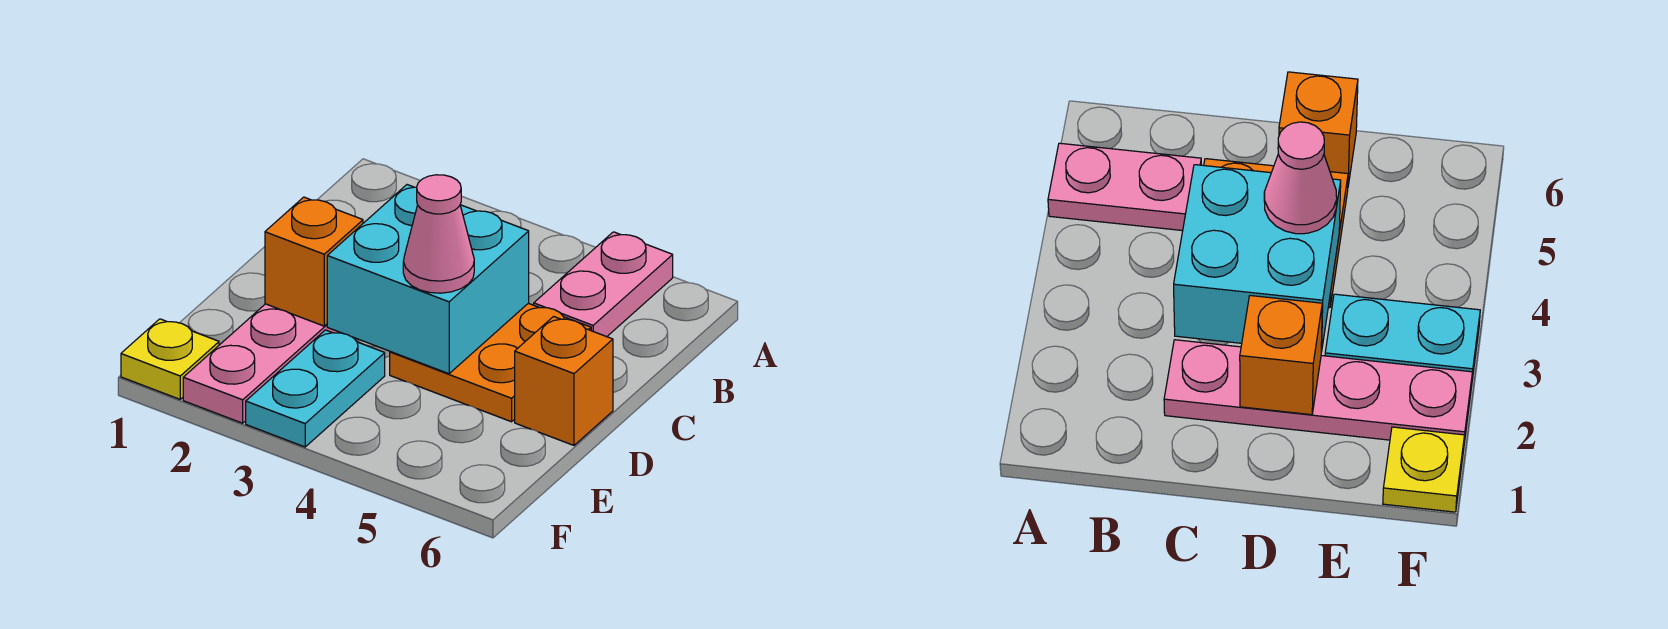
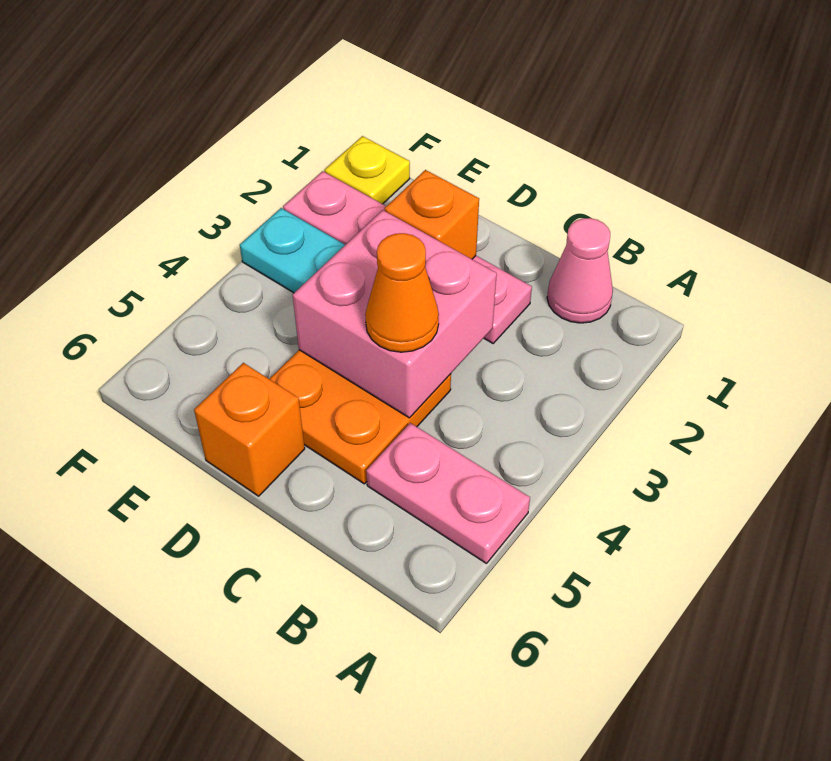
cyan brick C3:D4 level 2 -> pink brick C3:D4 level 2
none -> orange cone C4 level 3
pink cone D4 level 3 -> pink cone B1 level 1

